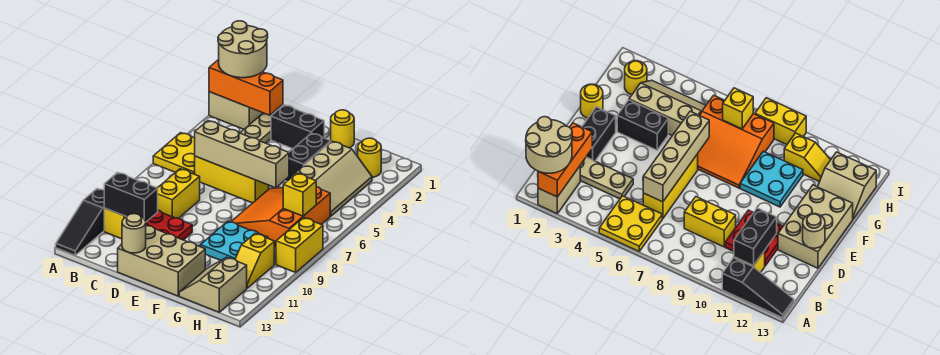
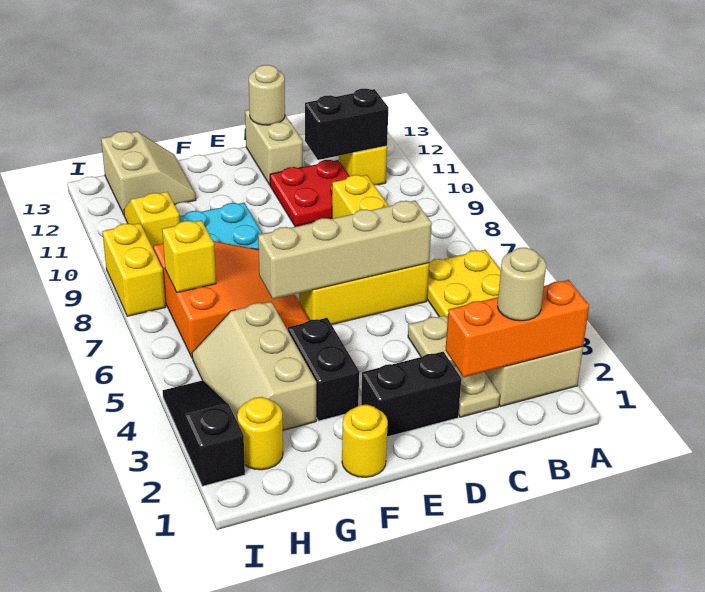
tan round brick A1:B2 level 3 -> tan round brick B2 level 3
black slope A11:A13 level 1 top 11 -> black slope I2:I4 level 1 top 2
tan brick D12:F13 level 1 -> tan brick D12:D13 level 1

